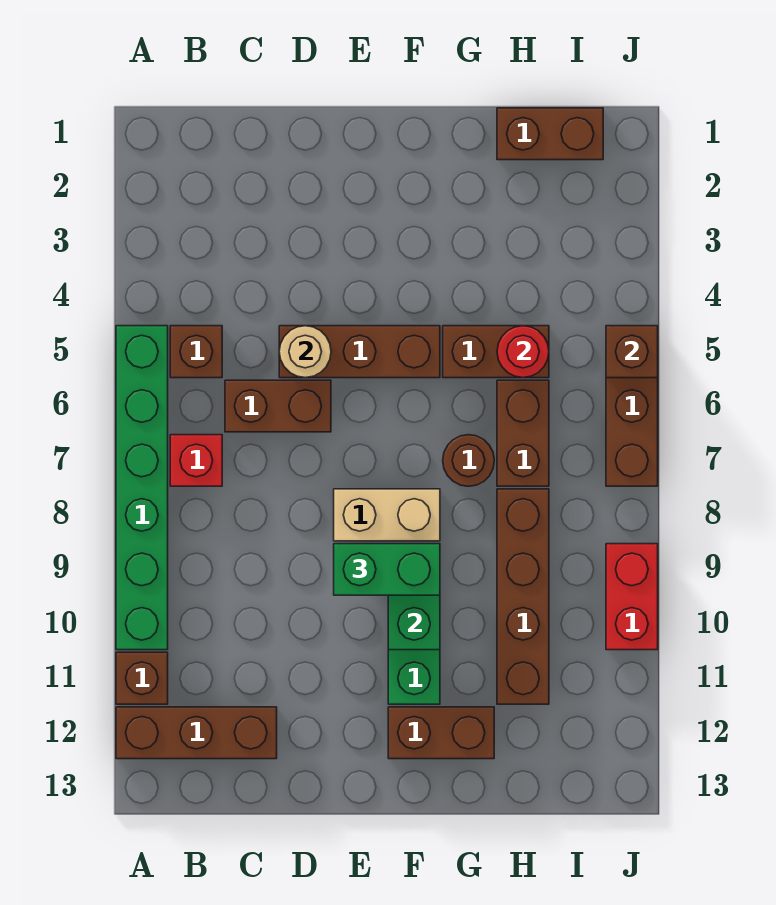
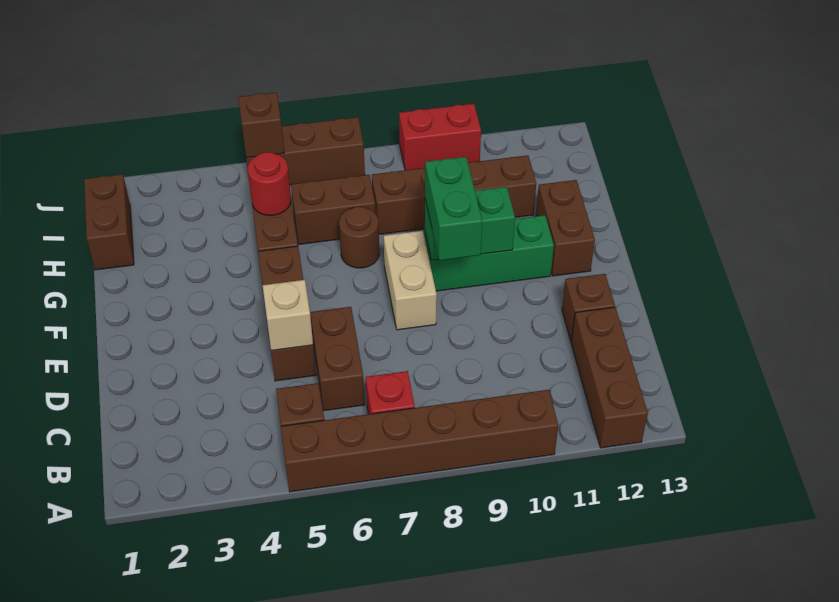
green brick A5:A10 level 1 -> brown brick A5:A10 level 1
brown brick A11 level 1 -> brown brick D12 level 1
tan round brick D5 level 2 -> tan brick D5 level 2

